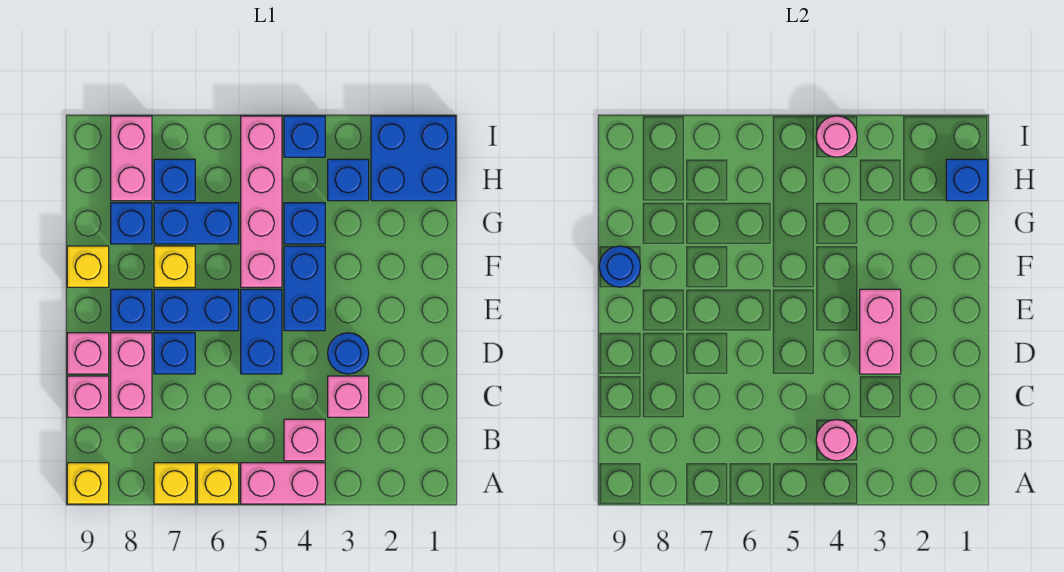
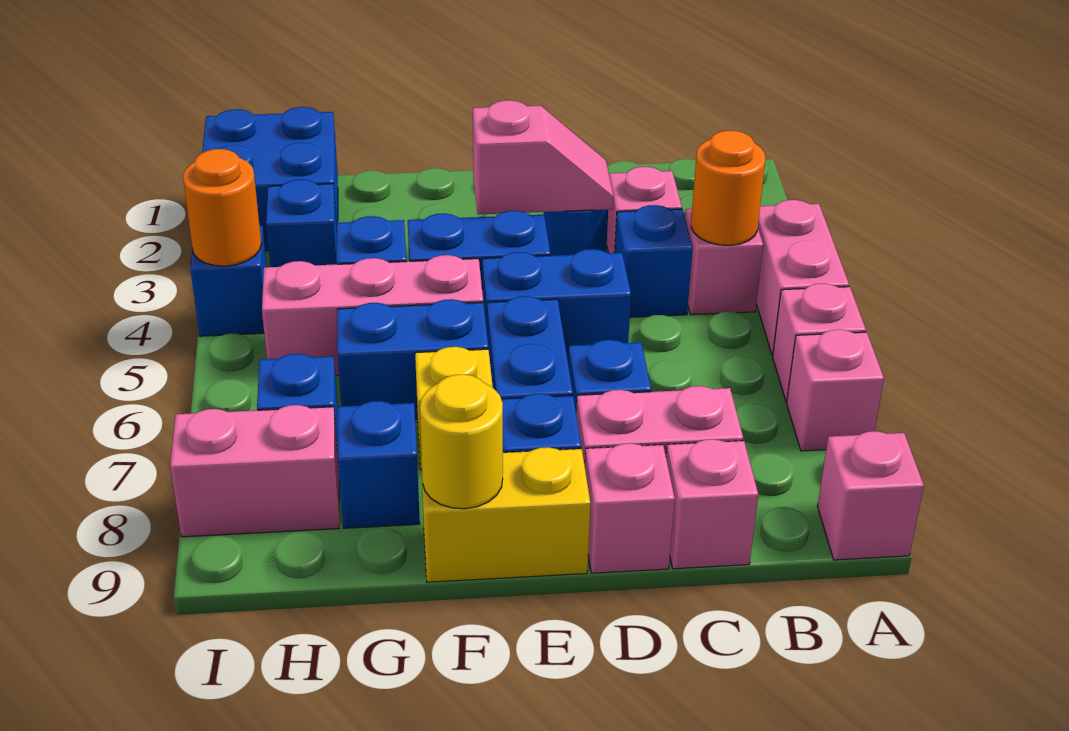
yellow brick A6 level 1 -> pink brick A6 level 1
yellow brick A7 level 1 -> pink brick A7 level 1
yellow brick A9 level 1 -> pink brick A9 level 1
pink round brick B4 level 2 -> orange round brick B4 level 2
pink brick D3:E3 level 2 -> pink slope D3:E3 level 2 top E
pink brick F5:I5 level 1 -> pink brick F5:H5 level 1
yellow brick F9 level 1 -> yellow brick E9:F9 level 1
blue round brick F9 level 2 -> yellow round brick F9 level 2
blue brick G6:G7 level 1 -> blue brick F6:G6 level 1
blue brick H1 level 2 -> blue brick C4 level 1
pink round brick I4 level 2 -> orange round brick I4 level 2

